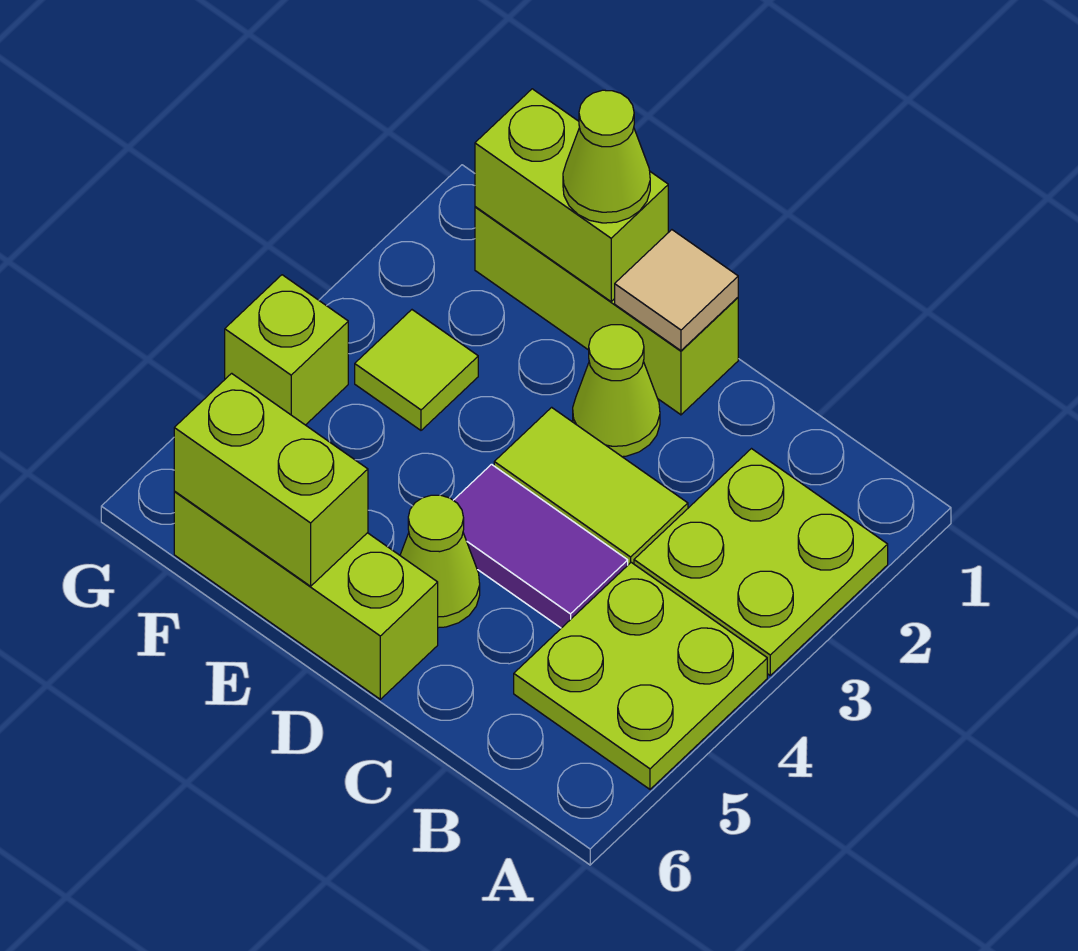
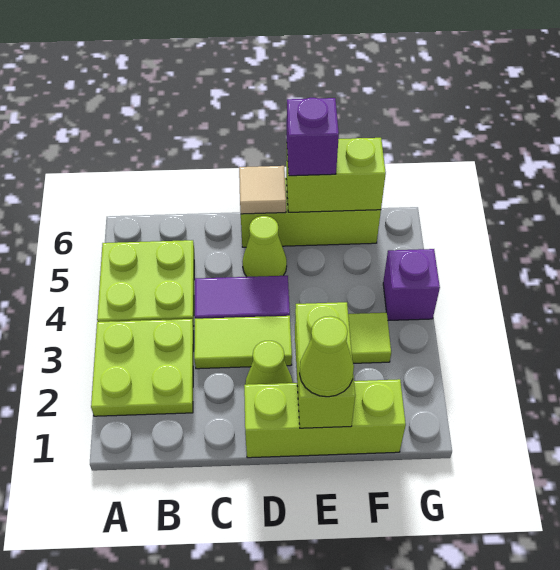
tan tile D1 level 2 -> tan tile D6 level 2
lime brick E1:F1 level 2 -> lime brick E1:E2 level 2
none -> purple brick E6 level 3
lime brick G4 level 1 -> purple brick G4 level 1

